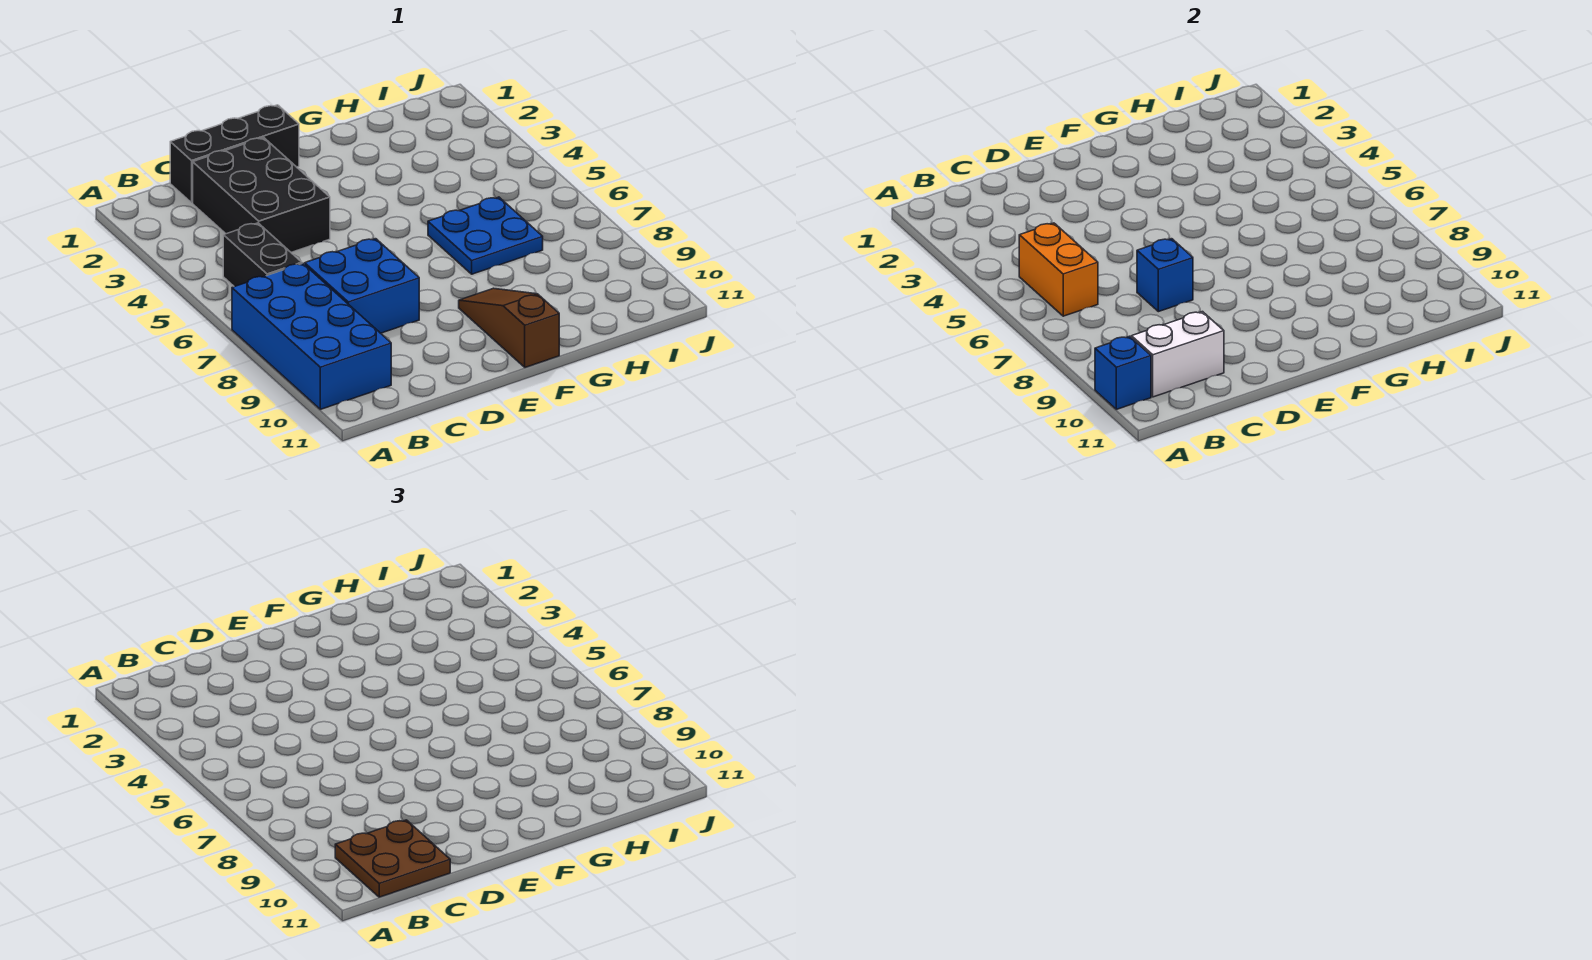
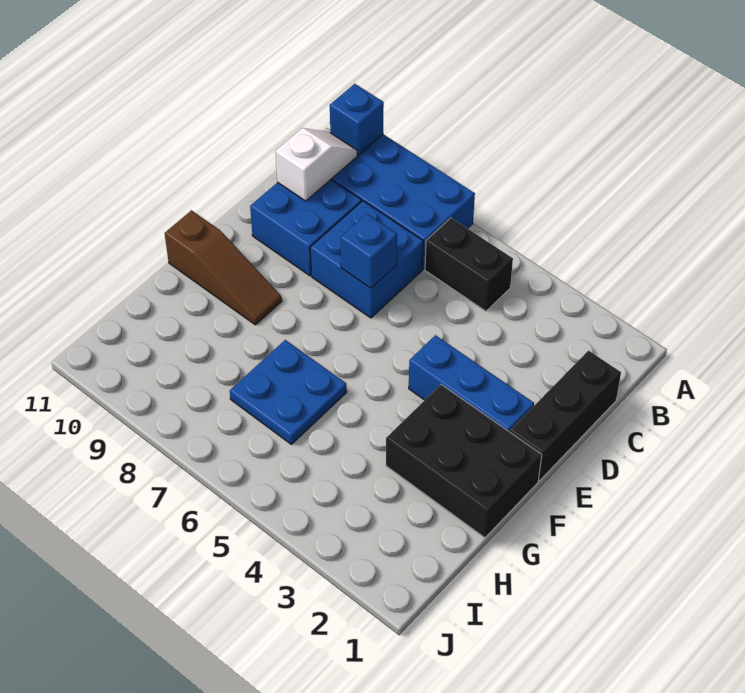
orange brick B5:B6 level 2 -> none
white brick B10:C10 level 2 -> white slope B10:C10 level 2 top C
brown plate B10:C11 level 3 -> none
black brick C2:D4 level 1 -> black brick F1:G3 level 1
none -> blue brick C9:D10 level 1
none -> blue brick E2:E4 level 1

